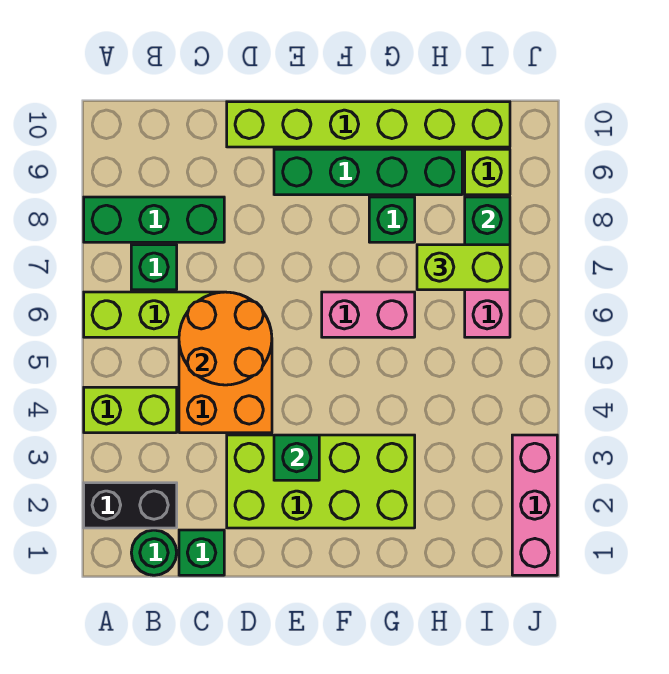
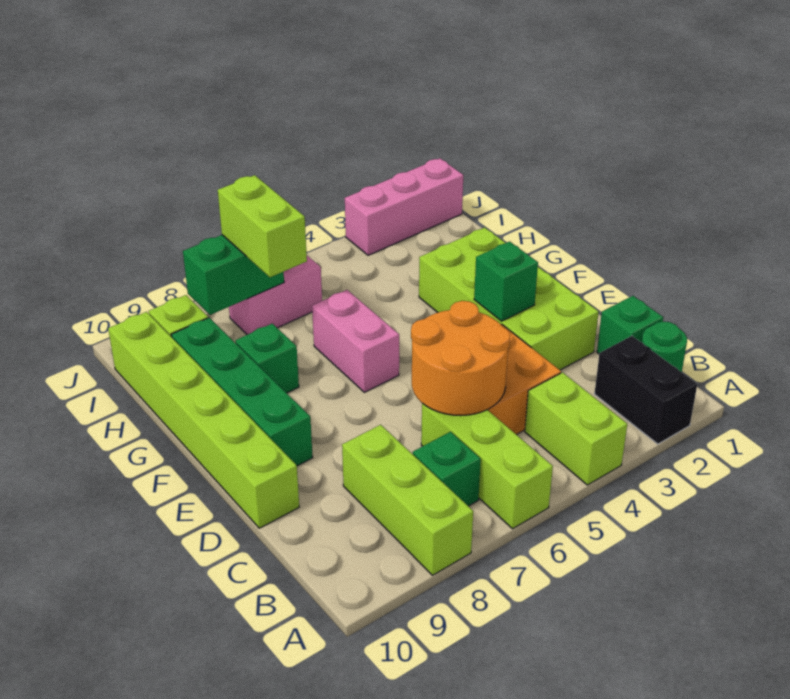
green brick A8:C8 level 1 -> lime brick A8:C8 level 1

